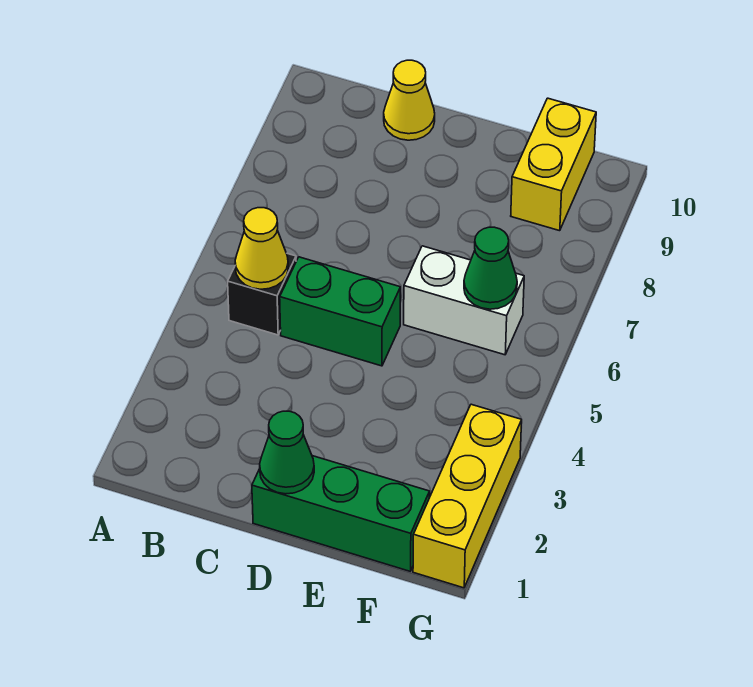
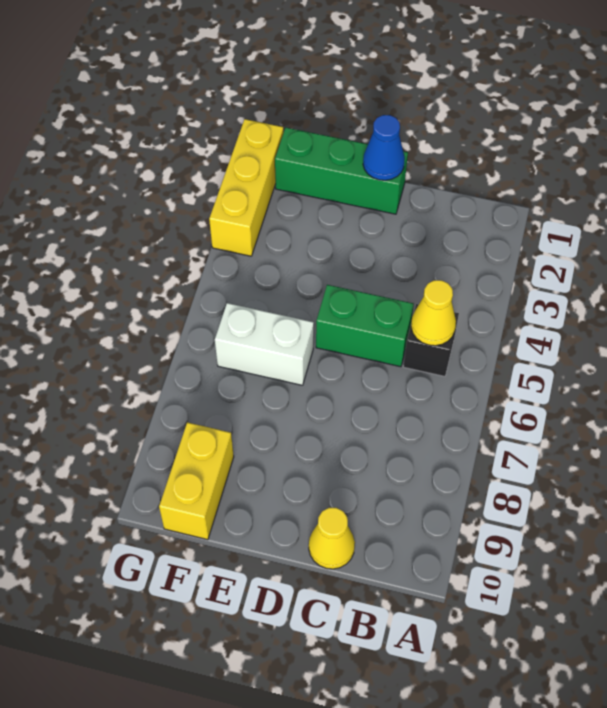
green cone D1 level 2 -> blue cone D1 level 2
green cone F6 level 2 -> none

